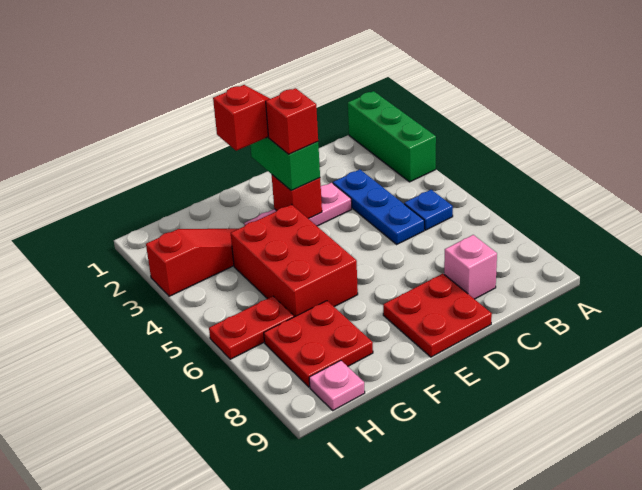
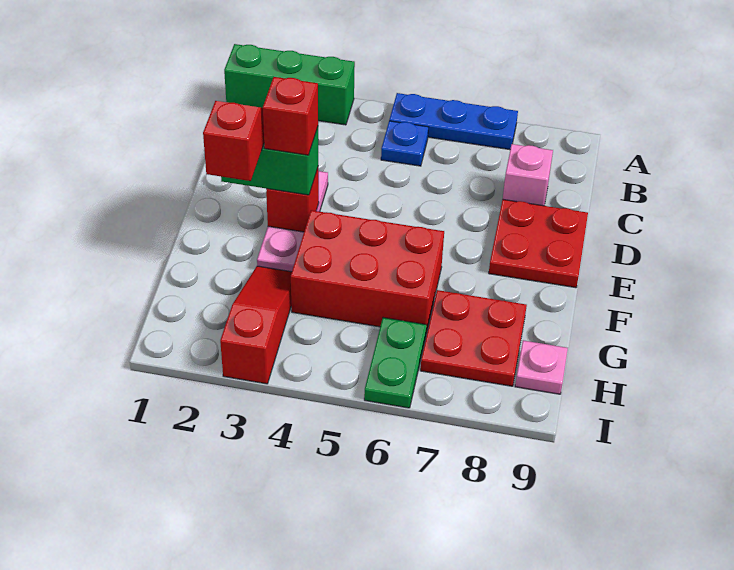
blue plate C3:C5 level 1 -> blue plate A5:A7 level 1
red plate H6:I6 level 1 -> green plate H6:I6 level 1

